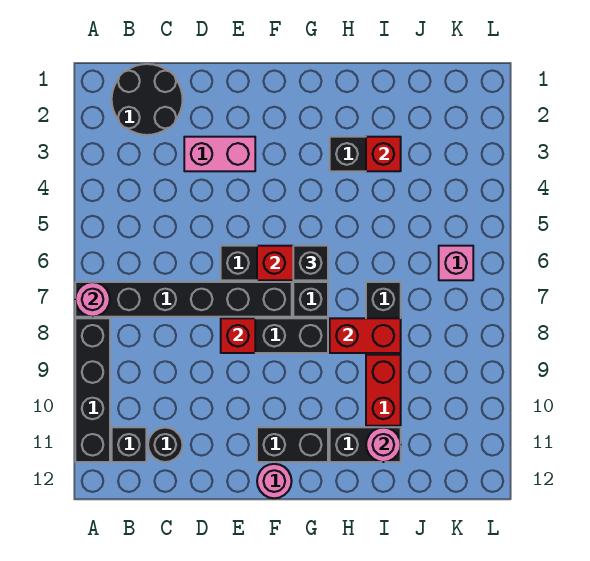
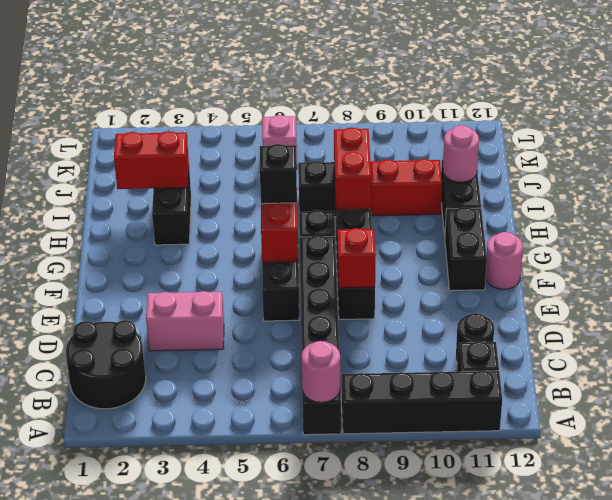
pink brick D3:E3 level 1 -> pink brick D3:D4 level 1
red brick I3 level 2 -> red brick I2:I3 level 2

